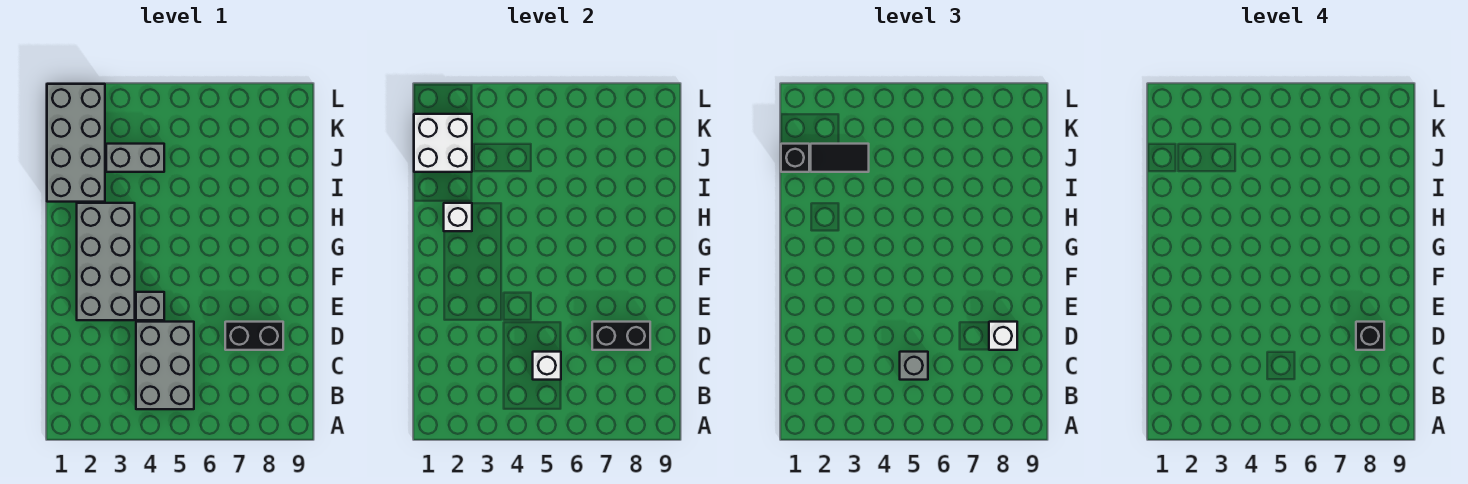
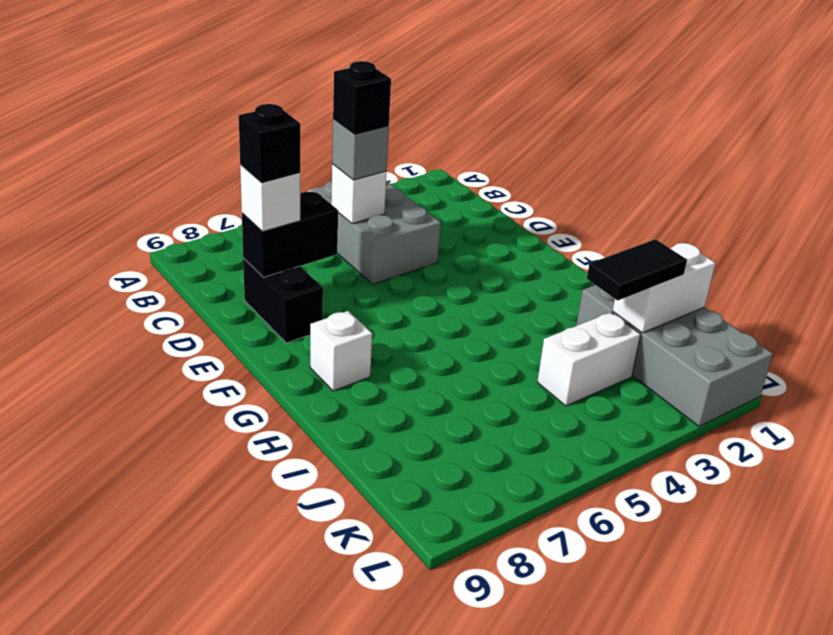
black brick D7:D8 level 1 -> black brick D8:E8 level 1
grey brick E2:H3 level 1 -> none
grey brick E4 level 1 -> none
white brick H2 level 2 -> white brick G8 level 1
white brick J1:K2 level 2 -> white brick J1:J2 level 2
black brick J1 level 3 -> black brick C5 level 4
grey brick J3:J4 level 1 -> white brick J3:J4 level 1

